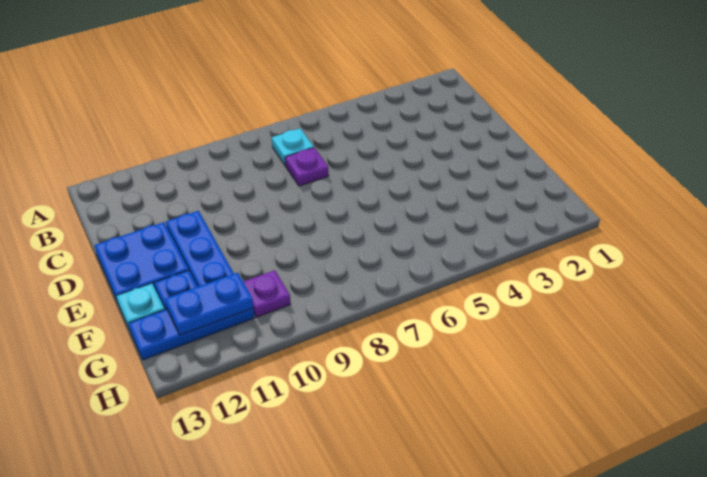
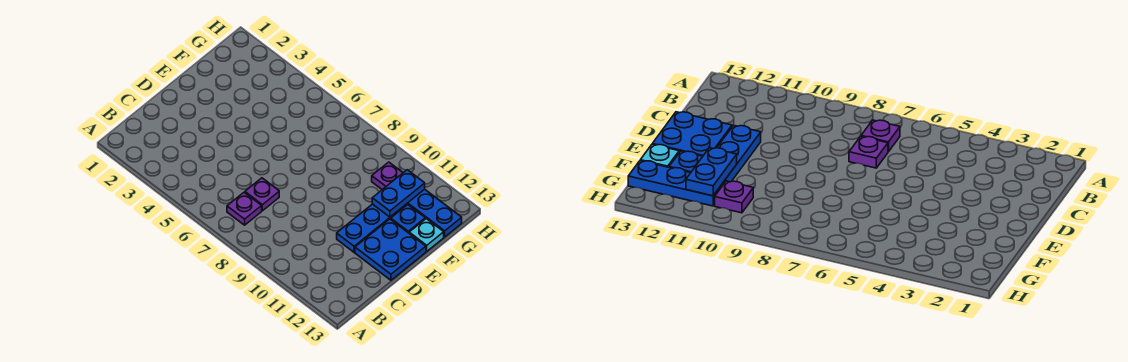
cyan plate B7 level 1 -> purple plate B7 level 1
blue plate G11:G12 level 2 -> blue plate F11:G11 level 2

